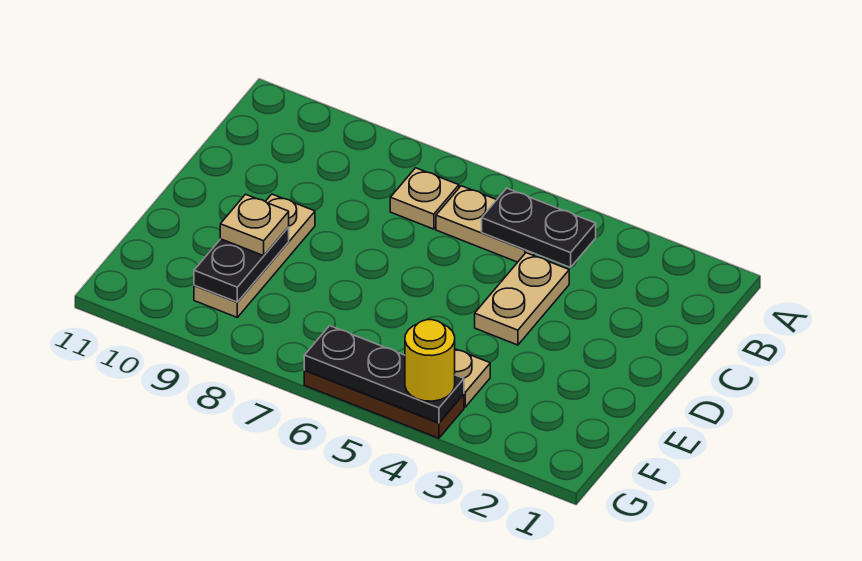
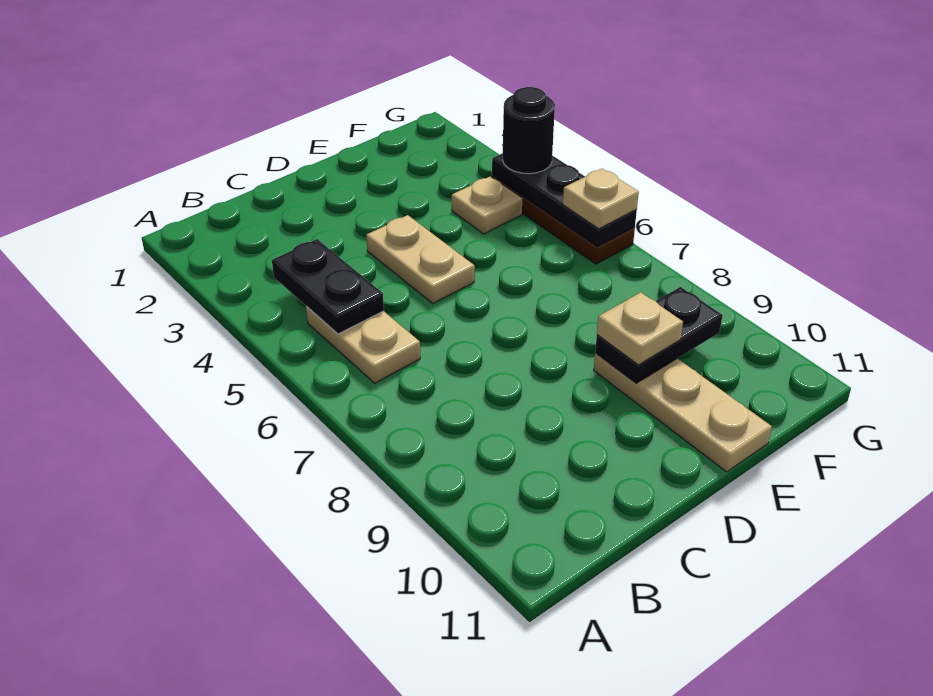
tan plate B7 level 1 -> tan plate G6 level 3
tan plate C4:D4 level 1 -> tan plate D4:D5 level 1
tan plate D9:F9 level 1 -> tan plate E9:E11 level 1
yellow round brick G4 level 3 -> black round brick G4 level 3

